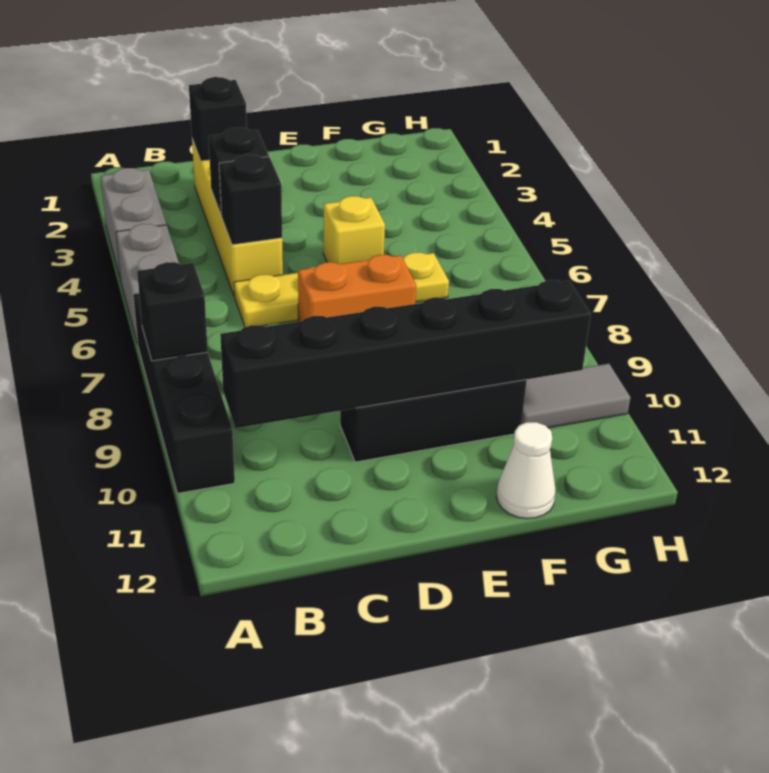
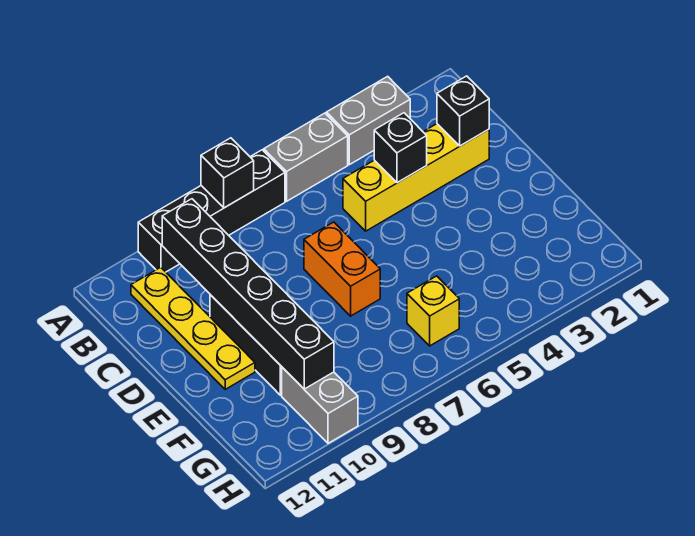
black brick C5 level 2 -> none
yellow plate C6:F6 level 1 -> yellow plate B11:E11 level 1
yellow brick E5 level 1 -> yellow brick G6 level 1
white cone F12 level 1 -> none
grey tile G10:H10 level 1 -> grey brick G10:H10 level 1

